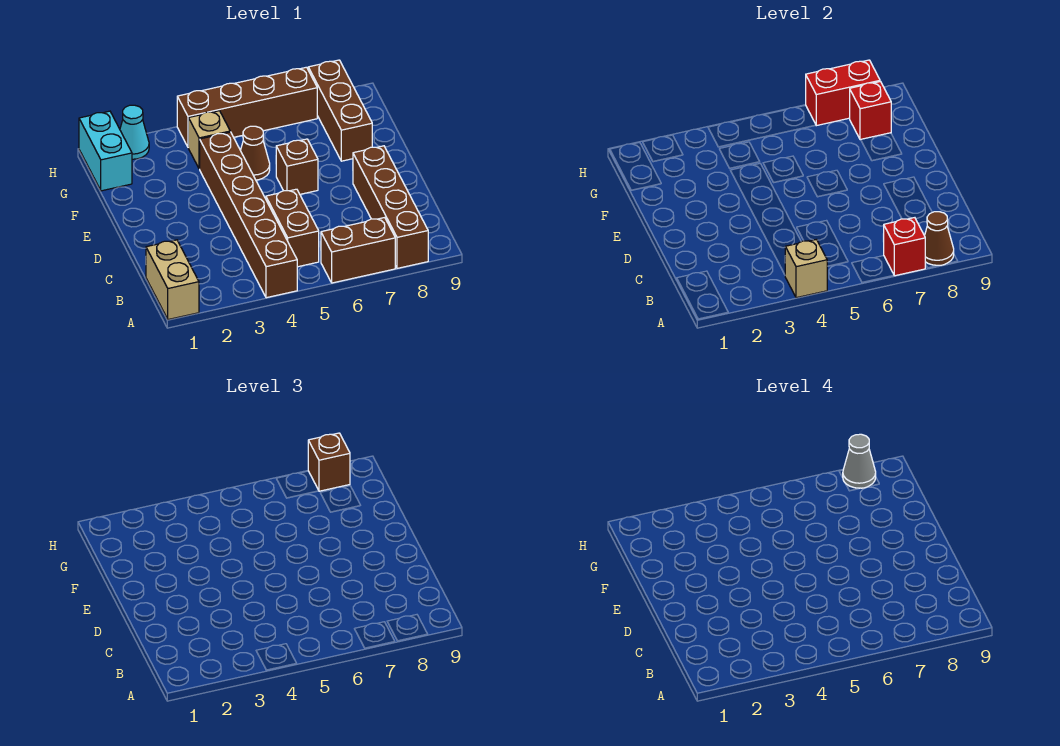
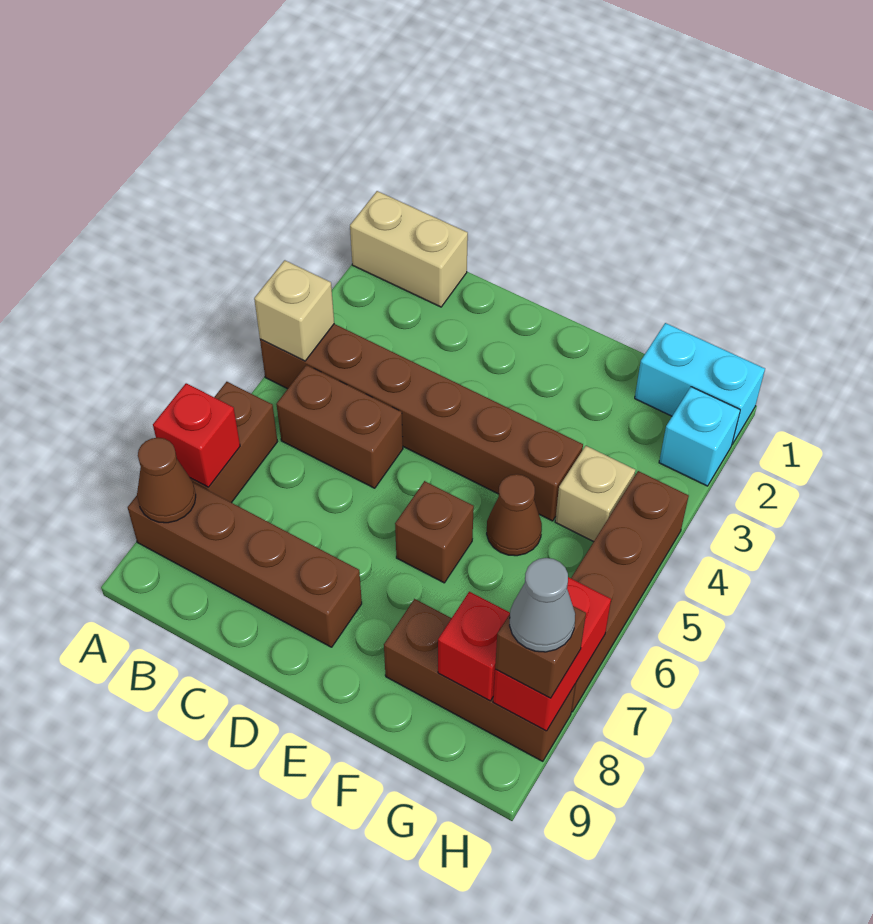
cyan cone H2 level 1 -> cyan brick H2 level 1

